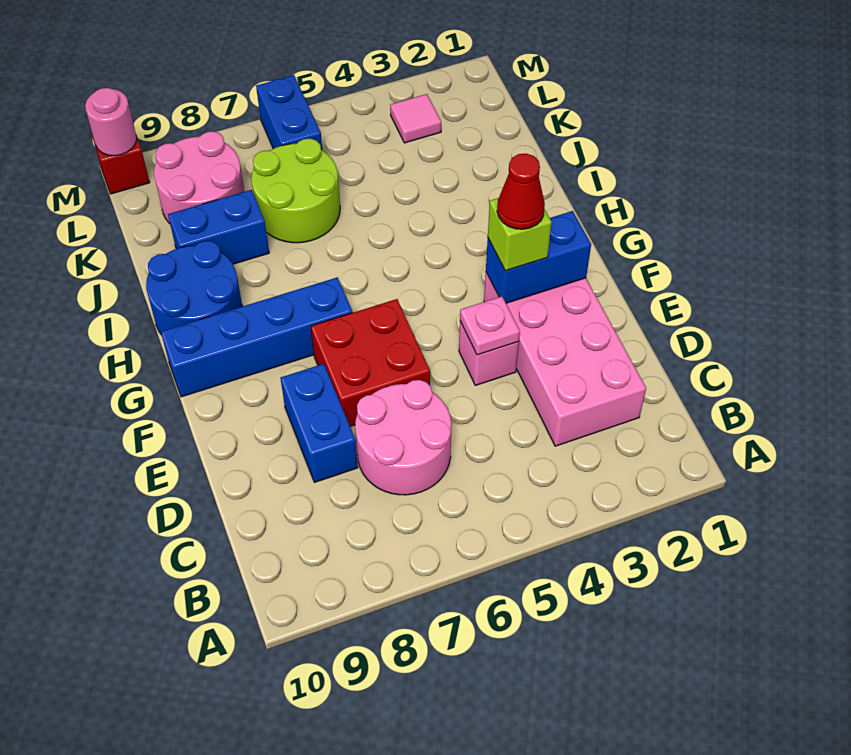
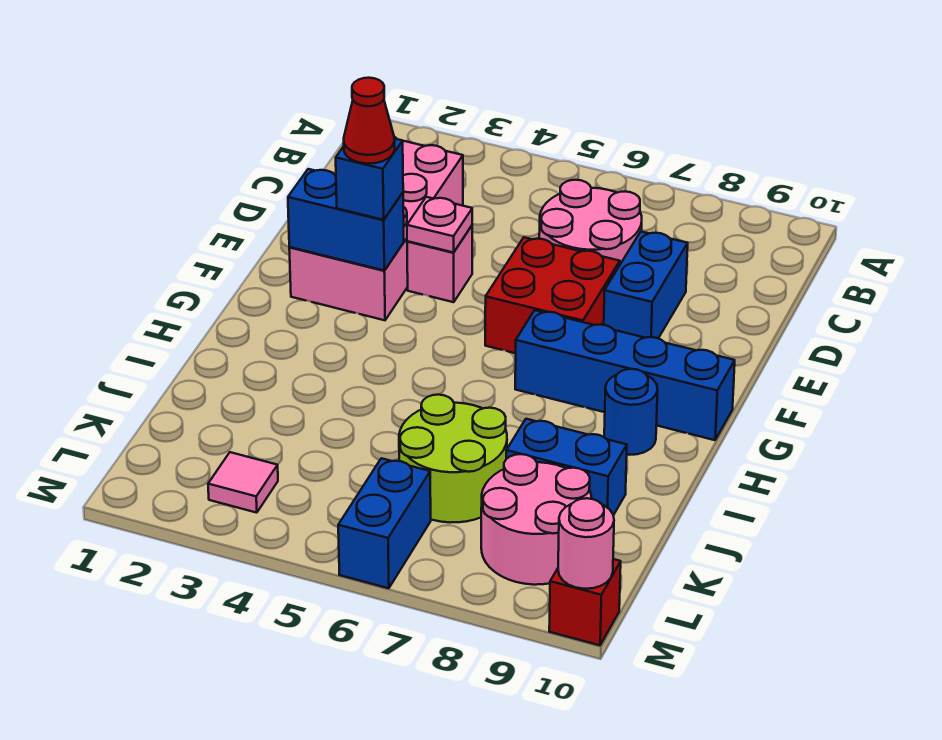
lime brick F3 level 3 -> blue brick F3 level 3
blue round brick H9:I10 level 1 -> blue round brick H9 level 1

